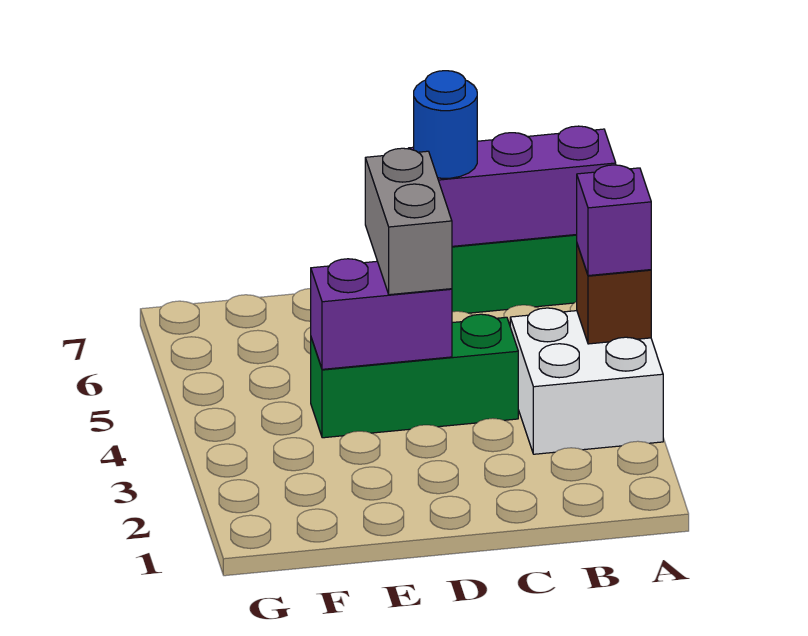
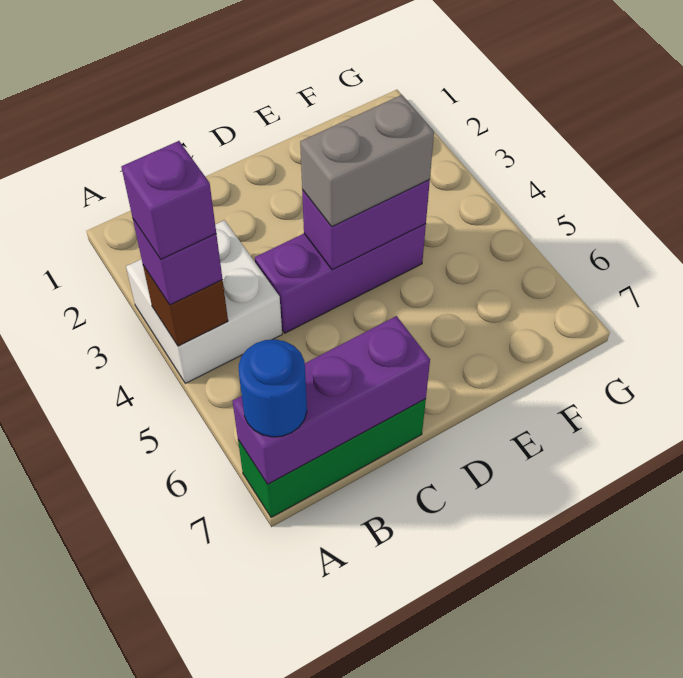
none -> purple brick A4 level 4
green brick C4:E4 level 1 -> purple brick C4:E4 level 1
blue round brick C7 level 3 -> blue round brick A7 level 3
grey brick D4:D5 level 3 -> grey brick D4:E4 level 3

